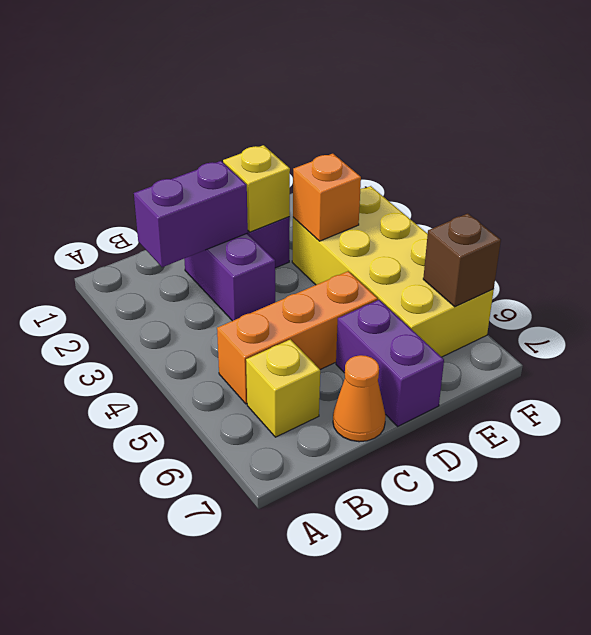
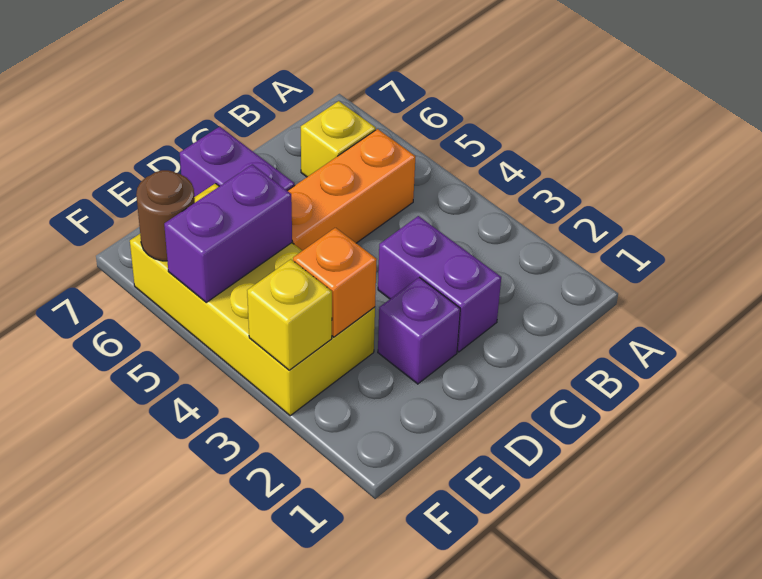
purple brick B2:C2 level 2 -> purple brick E5:F5 level 2
orange cone C7 level 1 -> none
yellow brick D2 level 2 -> yellow brick F3 level 2
brown brick F6 level 2 -> brown round brick F6 level 2

